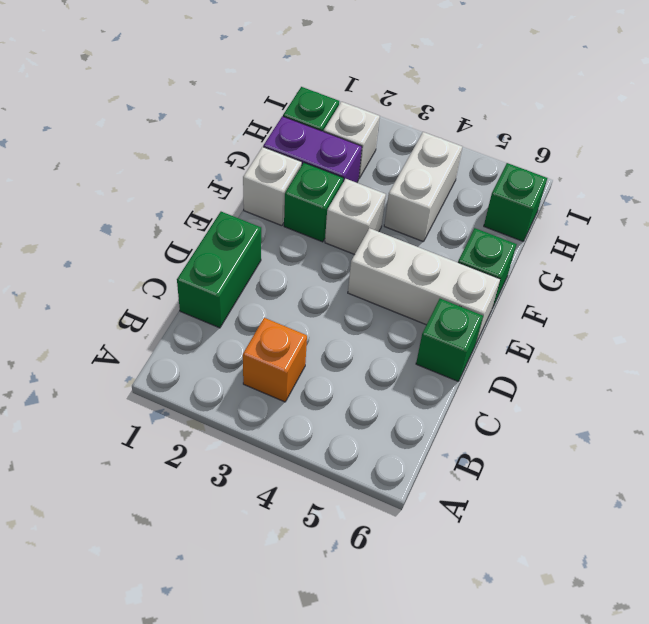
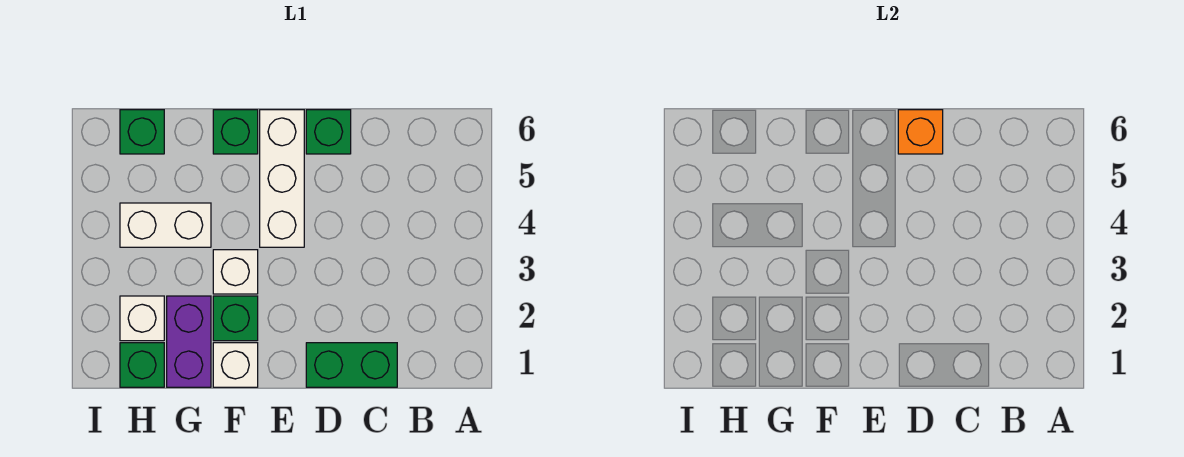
orange brick B3 level 1 -> orange brick D6 level 2

